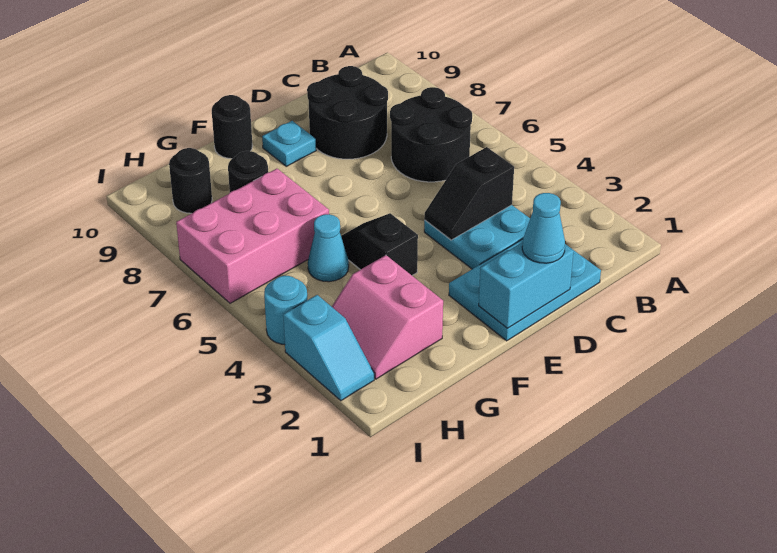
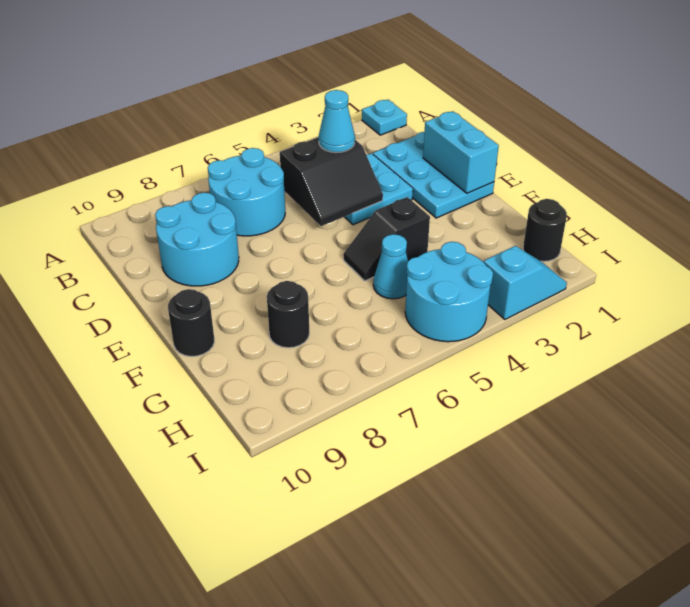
black round brick B6:C7 level 1 -> cyan round brick B6:C7 level 1
black slope C4:D4 level 2 top C -> black slope C4:D5 level 2 top C
black round brick C8:D9 level 1 -> cyan round brick C8:D9 level 1
cyan cone D1 level 3 -> cyan cone C4 level 3
cyan plate E9 level 1 -> cyan plate A1 level 1
pink slope G2:H3 level 1 top G -> none
pink brick G6:I7 level 1 -> none
black round brick H9 level 1 -> black round brick H1 level 1
cyan round brick I4 level 1 -> cyan round brick H4:I5 level 1

